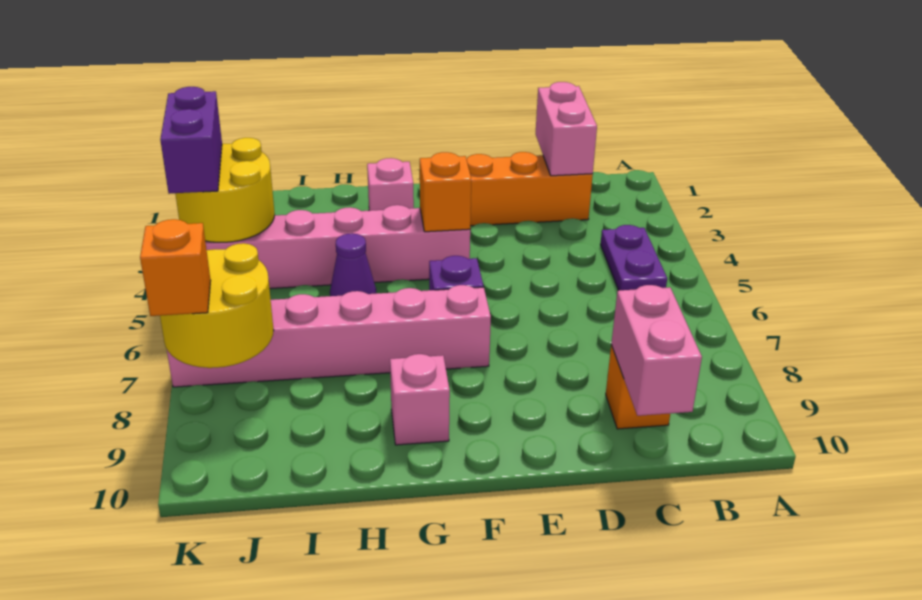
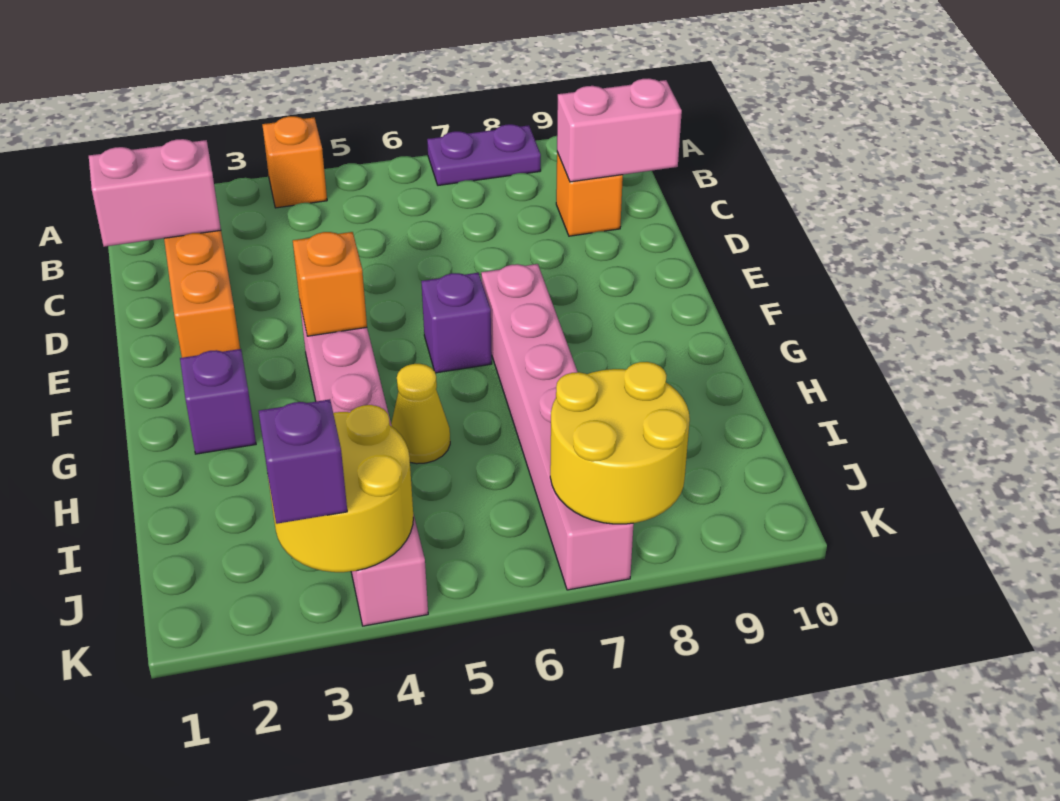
purple plate B4:B5 level 1 -> purple plate A7:A8 level 1
pink brick G2 level 1 -> purple brick G2 level 1
pink brick G9 level 1 -> none
purple cone H5 level 1 -> yellow cone H5 level 1
purple brick K3:K4 level 3 -> purple brick K3 level 3
orange brick K8 level 3 -> orange brick A4 level 1

